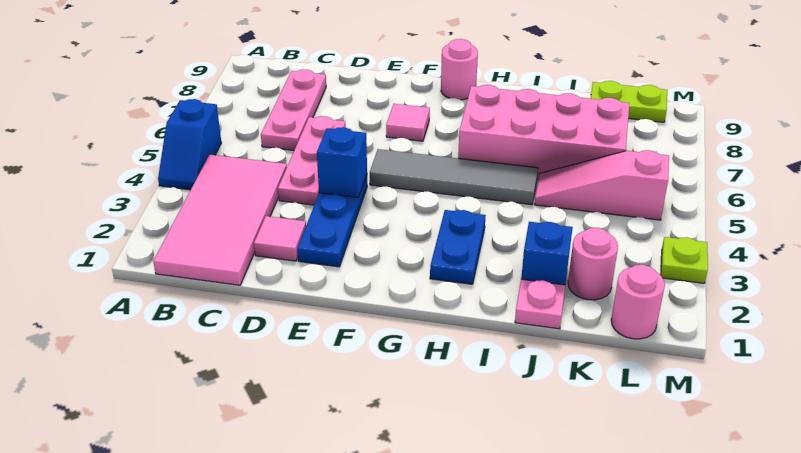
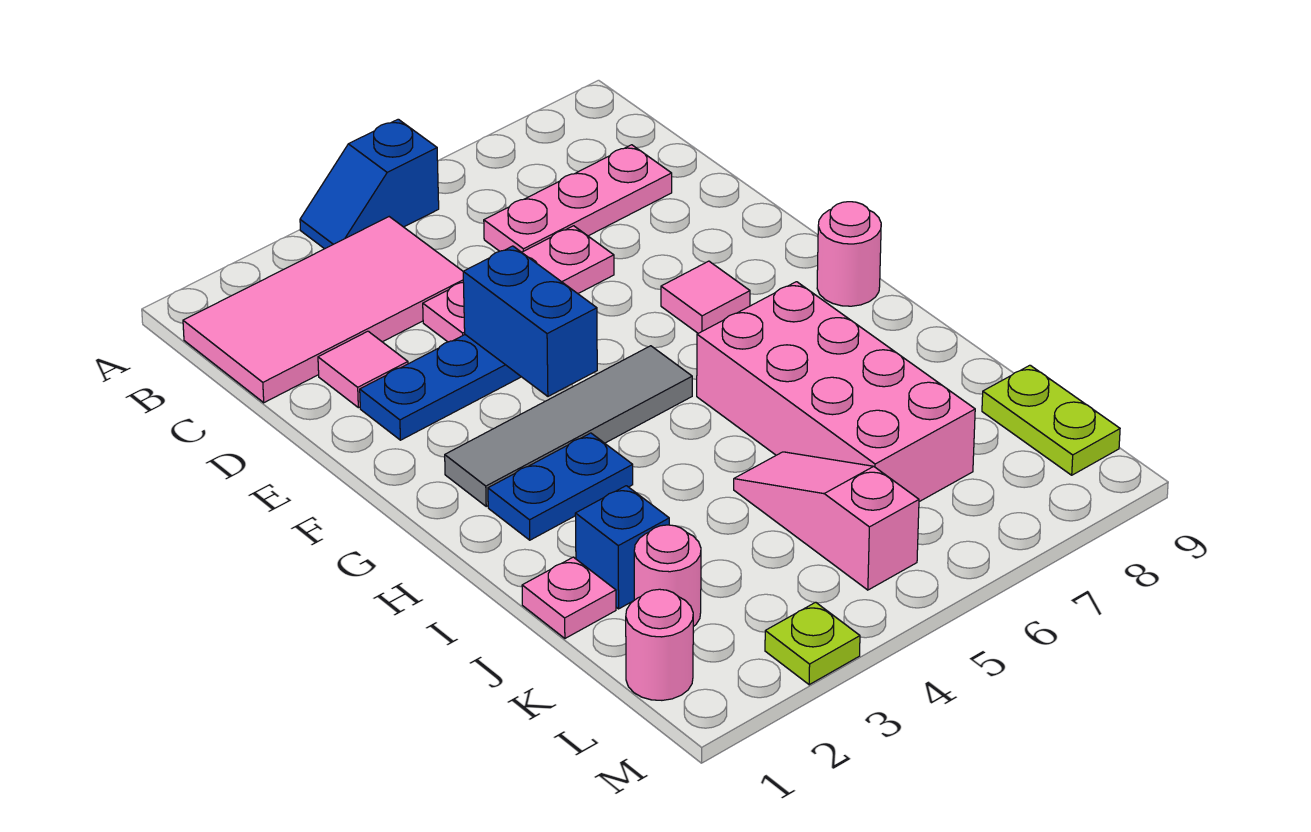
blue brick E4 level 2 -> blue brick E4:F4 level 2
grey tile F5:I5 level 1 -> grey tile G2:G5 level 1

